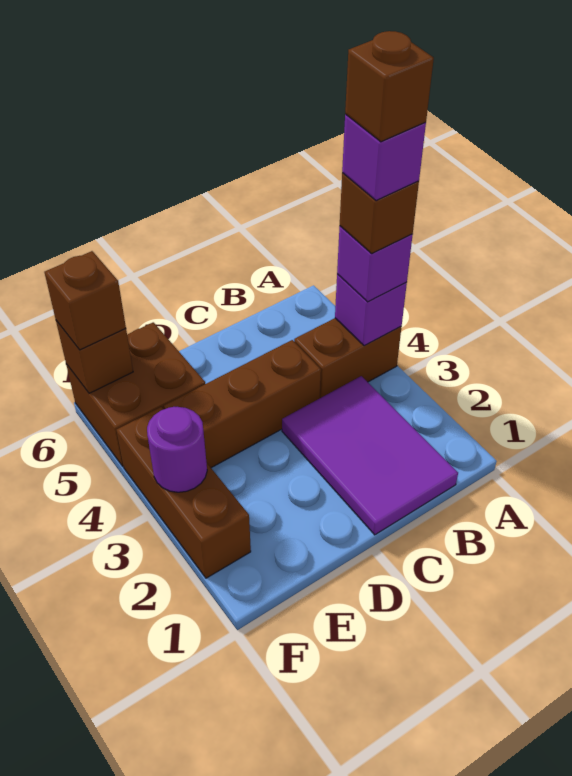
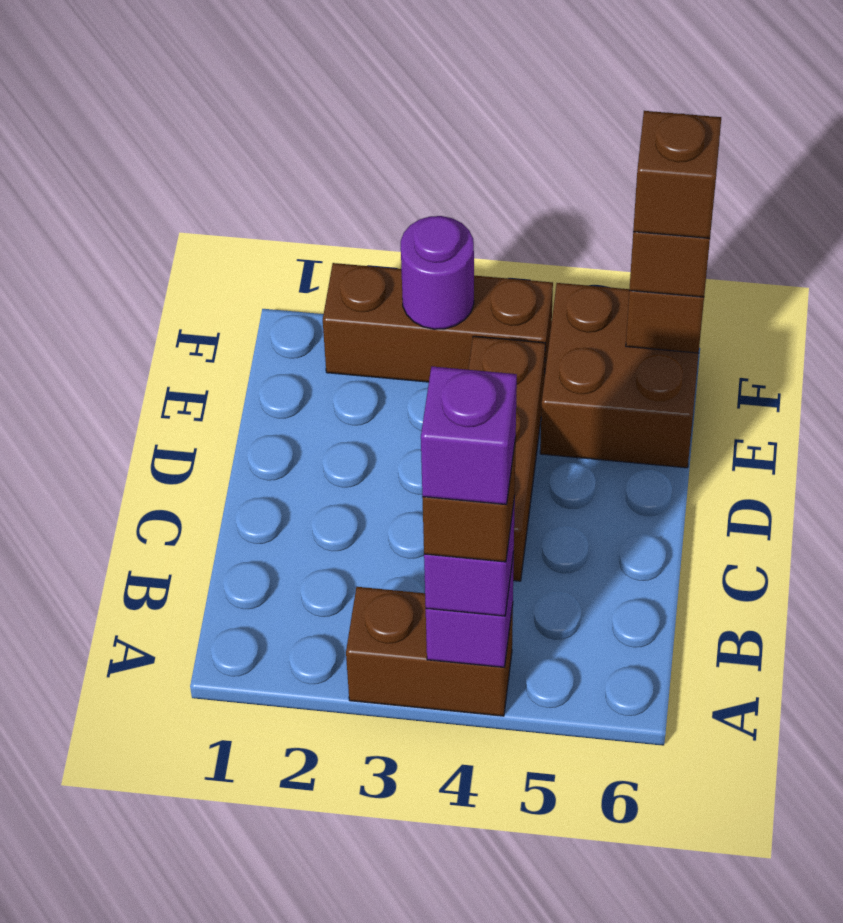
brown brick A4:B4 level 1 -> brown brick A3:A4 level 1
brown brick A4 level 6 -> brown brick F6 level 4
purple tile B1:C3 level 1 -> none

